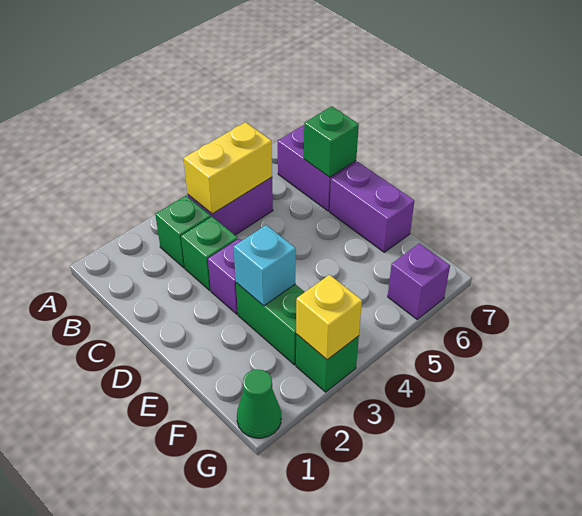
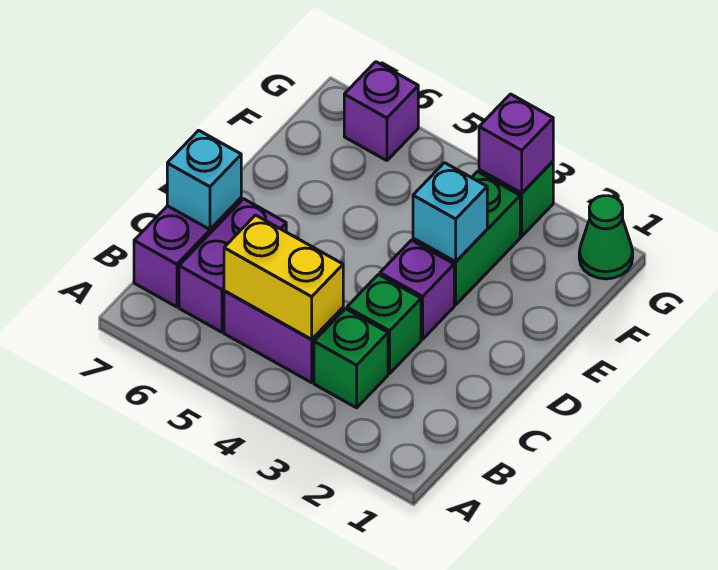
green brick C7 level 2 -> cyan brick C7 level 2
purple brick D7:E7 level 1 -> purple brick B6:C6 level 1
yellow brick G3 level 2 -> purple brick G3 level 2

